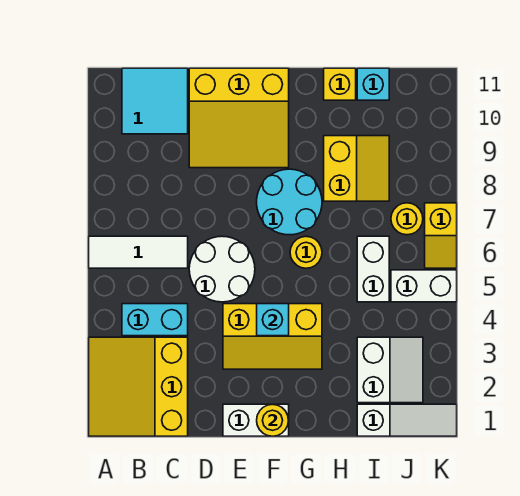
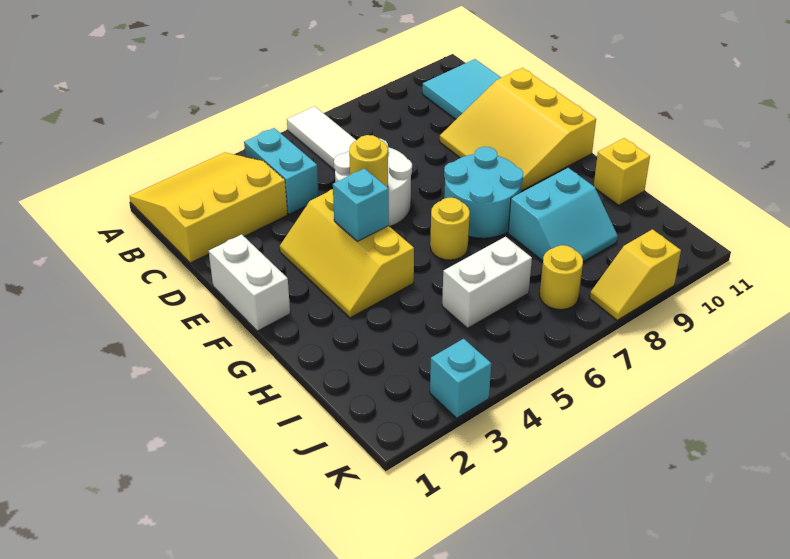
yellow round brick F1 level 2 -> yellow round brick E5 level 2
yellow slope H8:I9 level 1 top H -> cyan slope H8:I9 level 1 top H
white slope I1:K1 level 1 top I -> none
white slope I2:J3 level 1 top I -> none
cyan brick I11 level 1 -> cyan brick K3 level 1
white brick J5:K5 level 1 -> none
yellow slope K6:K7 level 1 top 7 -> yellow slope K8:K9 level 1 top 9

